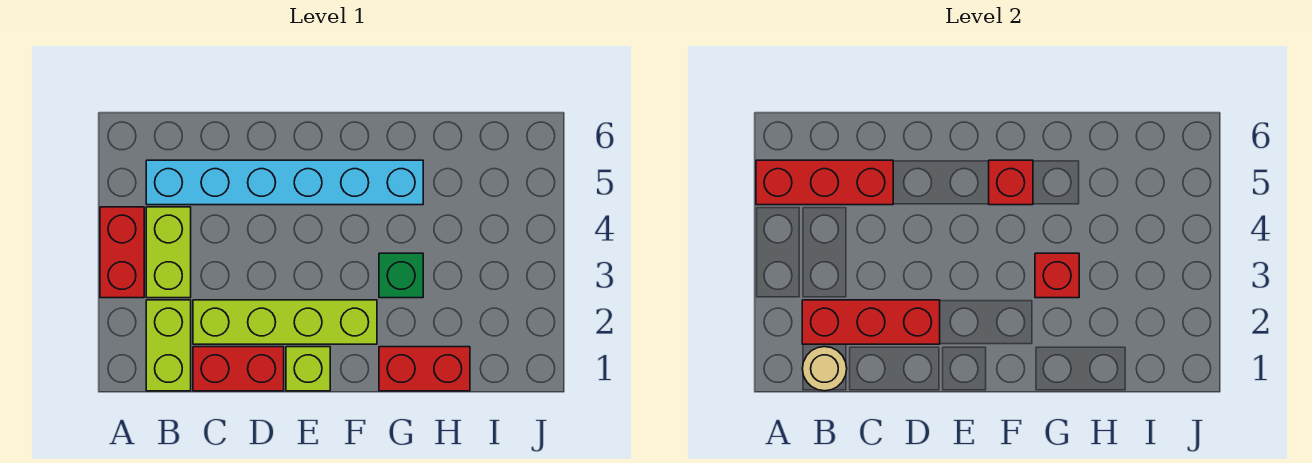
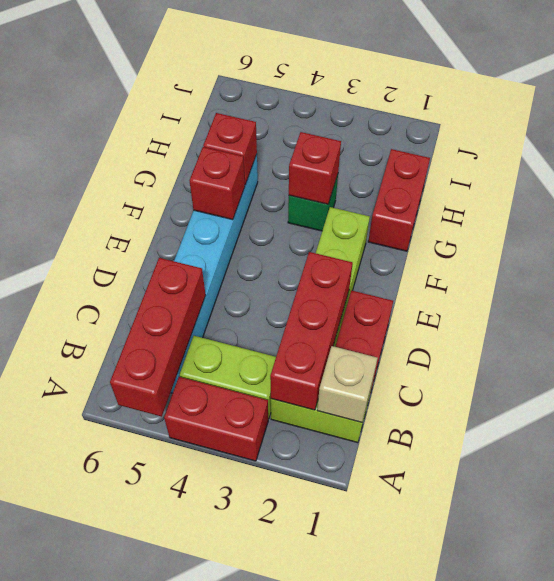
tan round brick B1 level 2 -> tan brick B1 level 2
lime brick E1 level 1 -> none
none -> red brick G5 level 2

